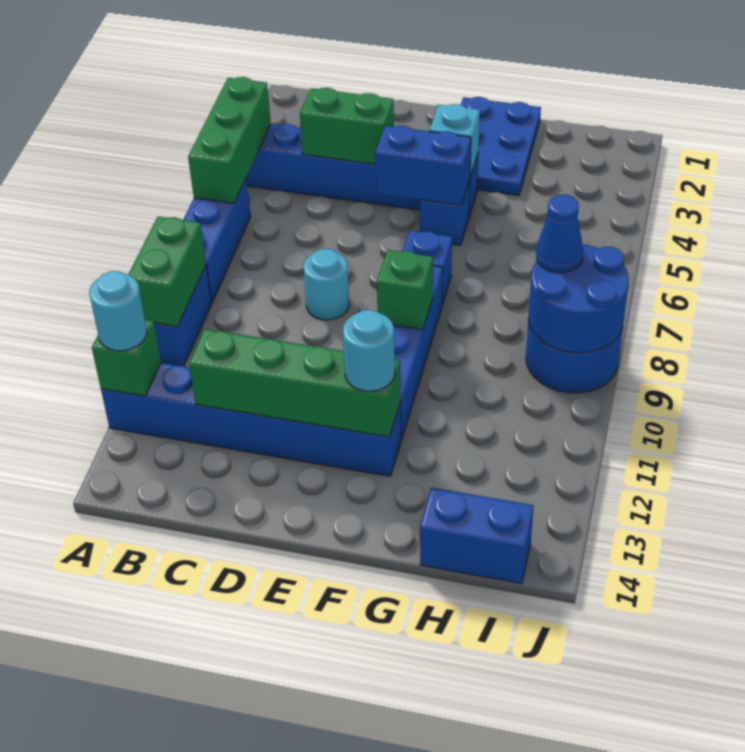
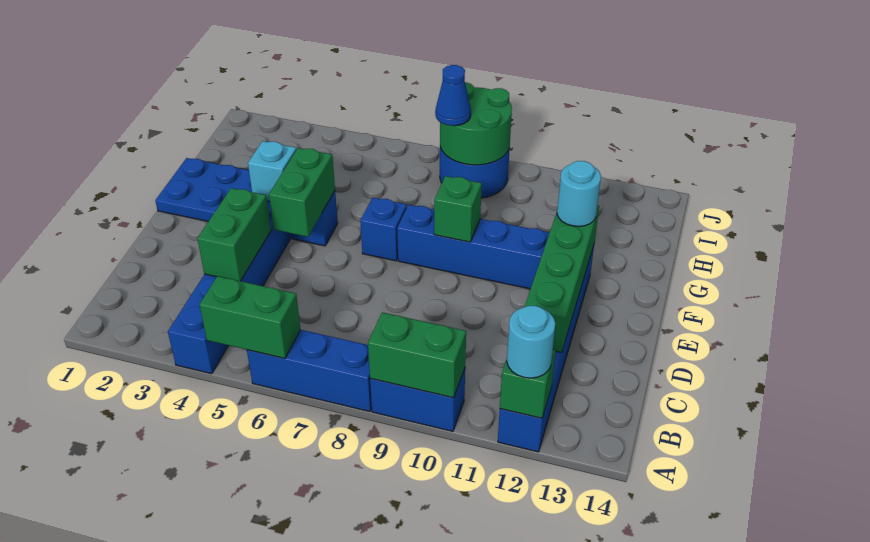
green brick A4:A6 level 2 -> green brick A5:A6 level 2
cyan round brick D8 level 1 -> none
blue brick E5:F5 level 2 -> green brick E5:F5 level 2
blue brick H14:I14 level 1 -> none
blue round brick I8:J9 level 2 -> green round brick I8:J9 level 2

